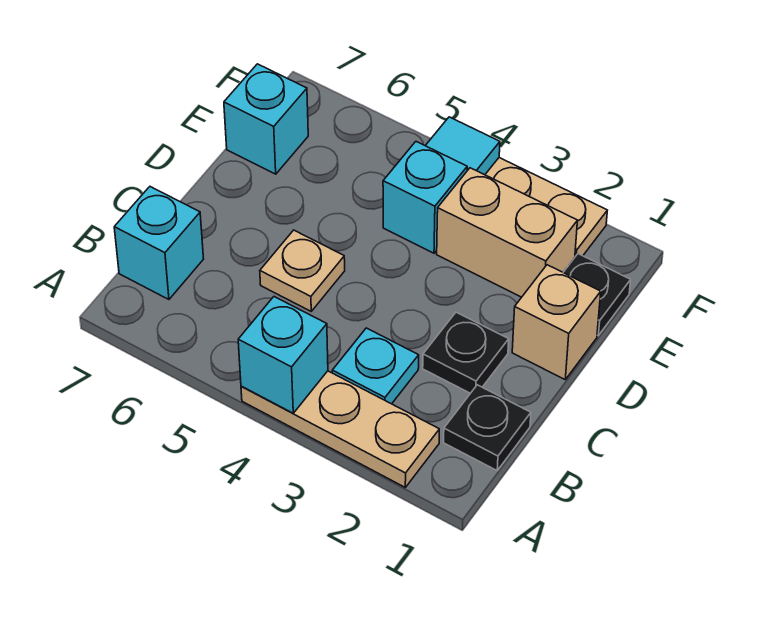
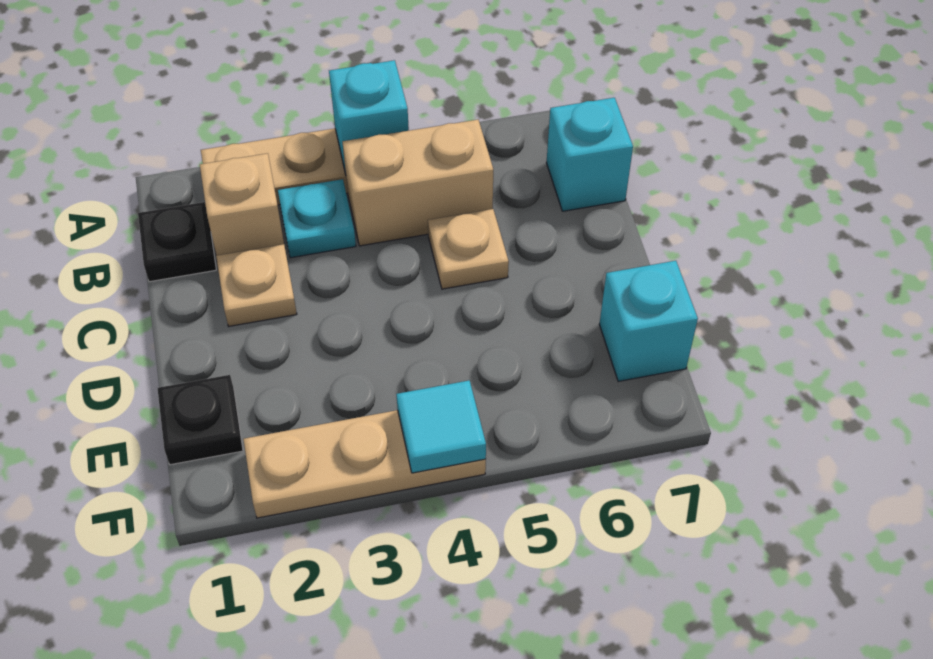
black plate C2 level 1 -> tan plate C2 level 1
tan brick D1 level 1 -> tan brick B2 level 1
tan brick E2:E3 level 1 -> tan brick B4:B5 level 1
cyan brick E4 level 1 -> none

